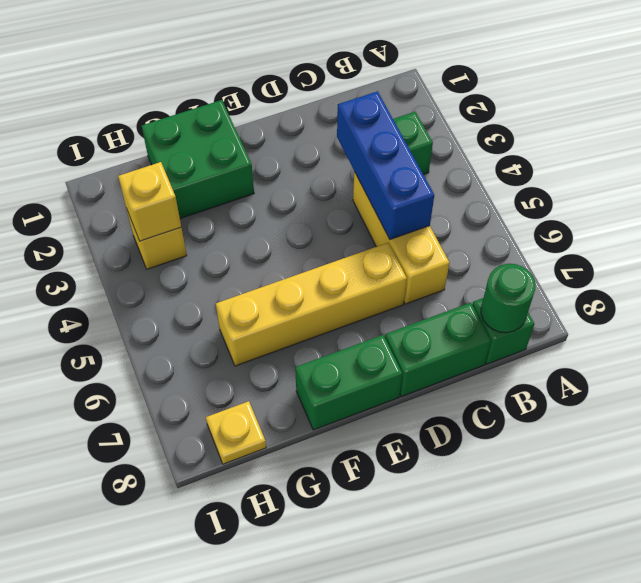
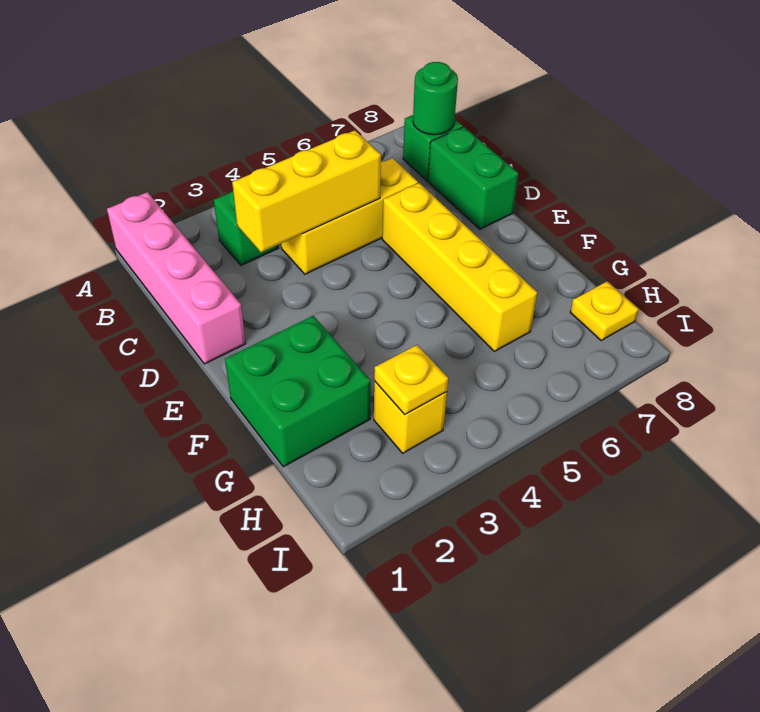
none -> pink brick A1:D1 level 1
blue brick C3:C5 level 2 -> yellow brick C3:C5 level 2
green brick E8:F8 level 1 -> none
yellow brick H3 level 2 -> yellow plate H3 level 2

